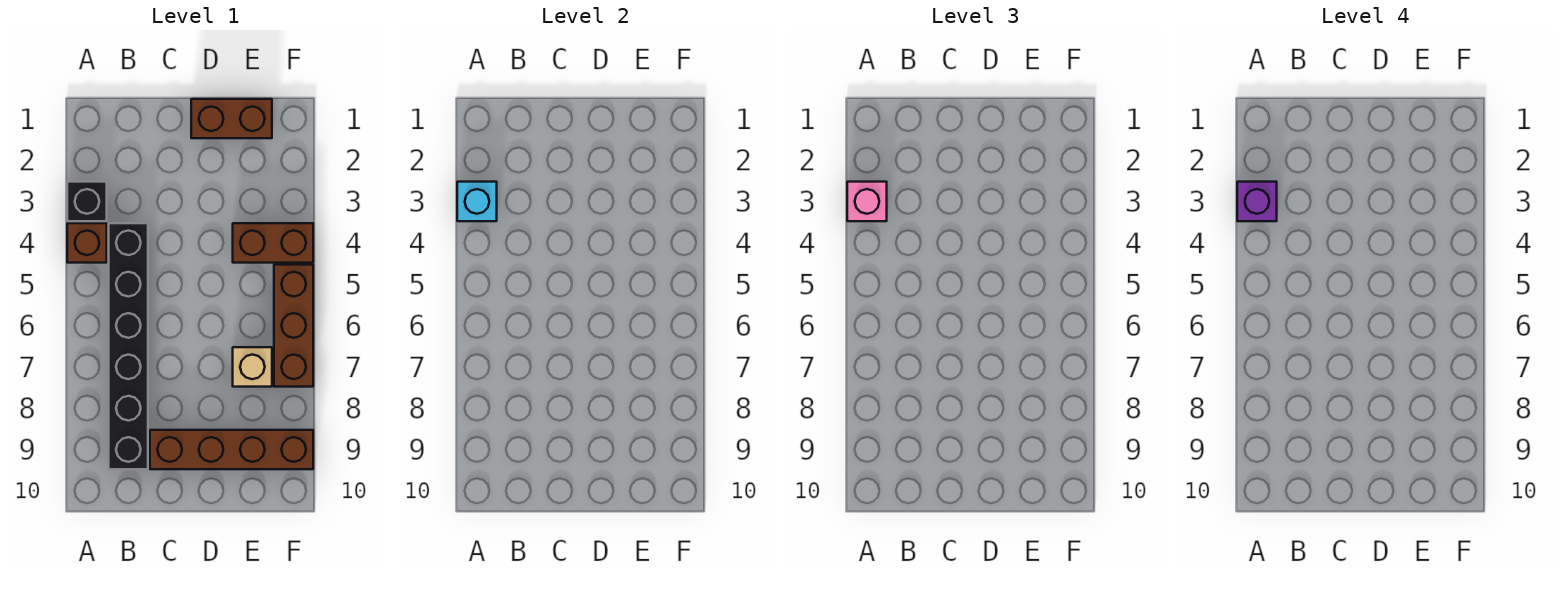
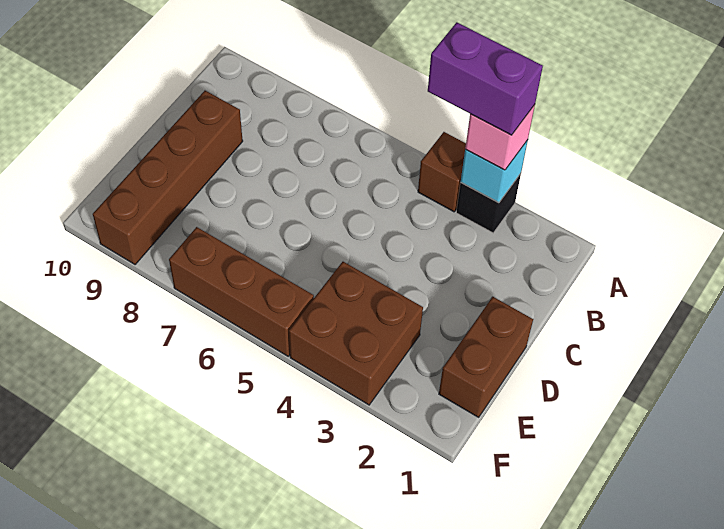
purple brick A3 level 4 -> purple brick A3:A4 level 4
black brick B4:B9 level 1 -> none
brown brick E4:F4 level 1 -> brown brick E3:F4 level 1
tan brick E7 level 1 -> none

